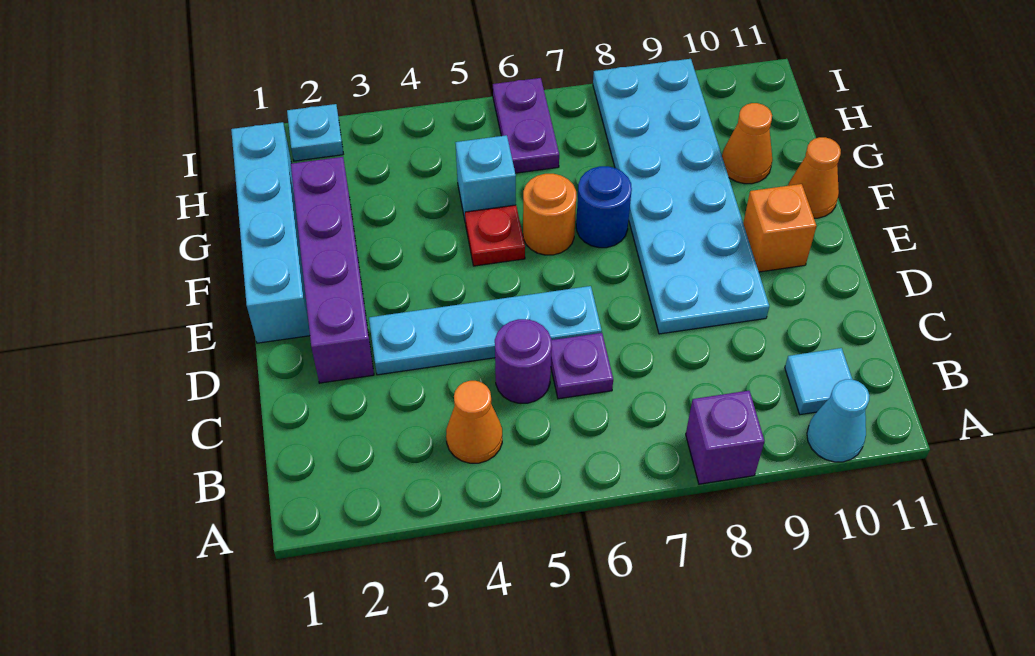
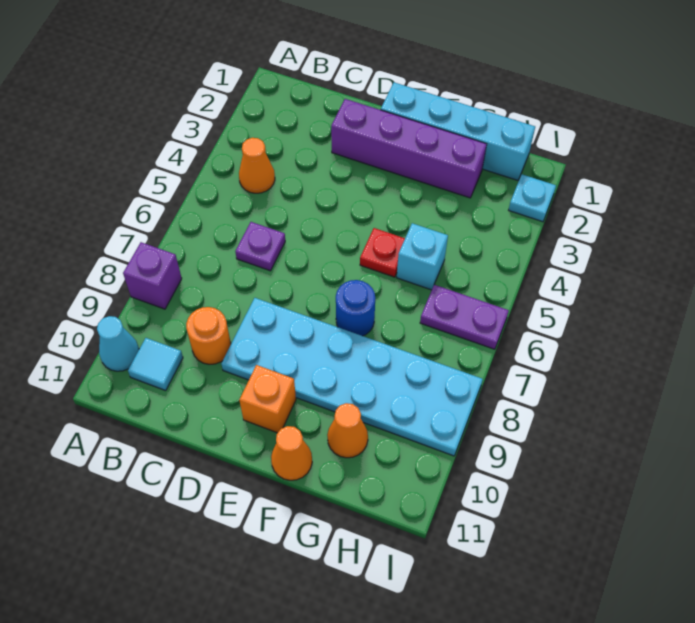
purple round brick C5 level 1 -> none
cyan plate D3:D6 level 1 -> none
orange round brick F6 level 1 -> orange round brick C9 level 1

